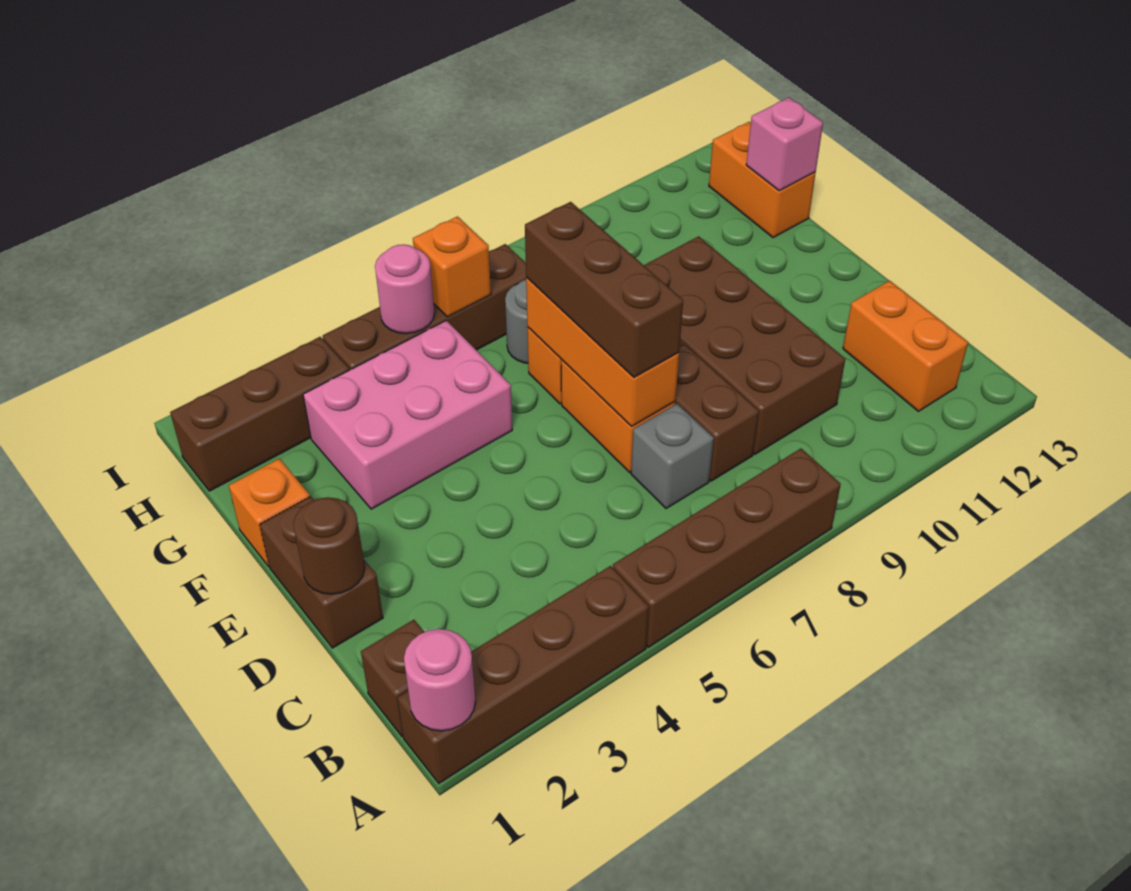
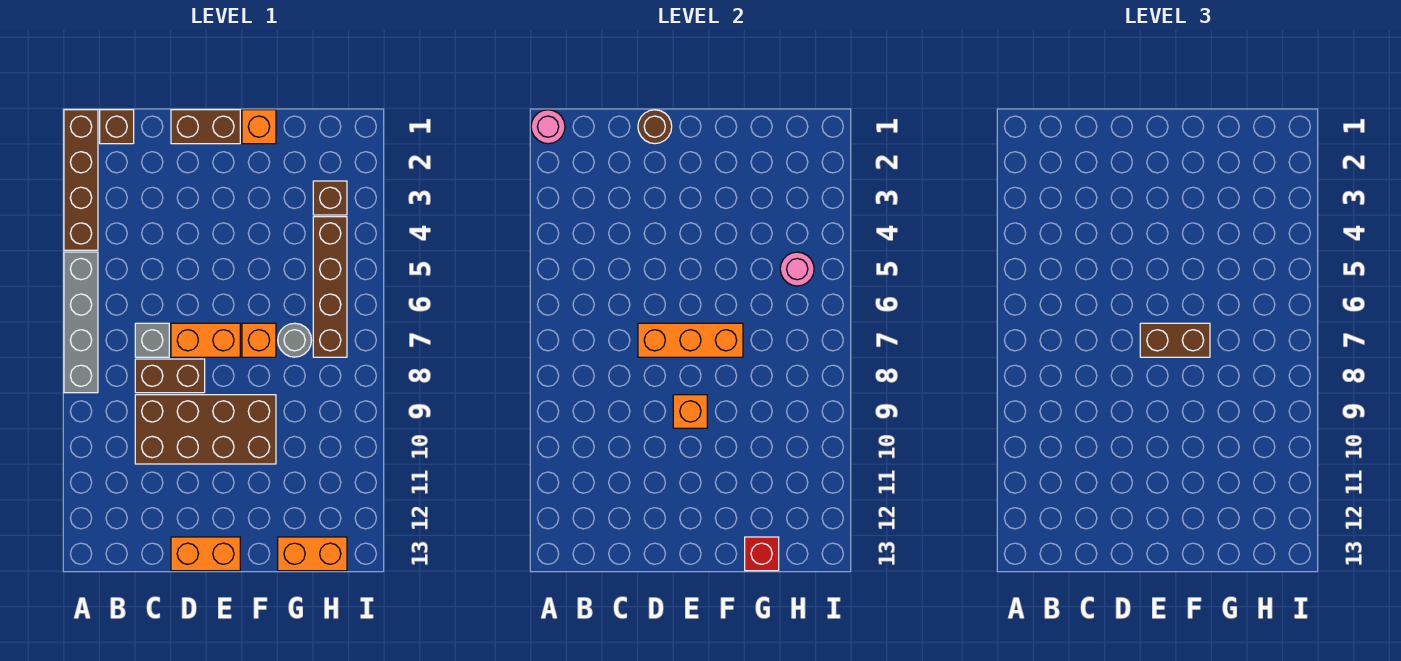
brown brick A5:A8 level 1 -> grey brick A5:A8 level 1
orange brick B12:C12 level 1 -> orange brick D13:E13 level 1
brown brick D7:F7 level 3 -> brown brick E7:F7 level 3
pink brick F3:G5 level 1 -> none
pink brick G13 level 2 -> red brick G13 level 2
brown brick H1:H3 level 1 -> brown brick H3 level 1
orange brick H6 level 2 -> orange brick E9 level 2

